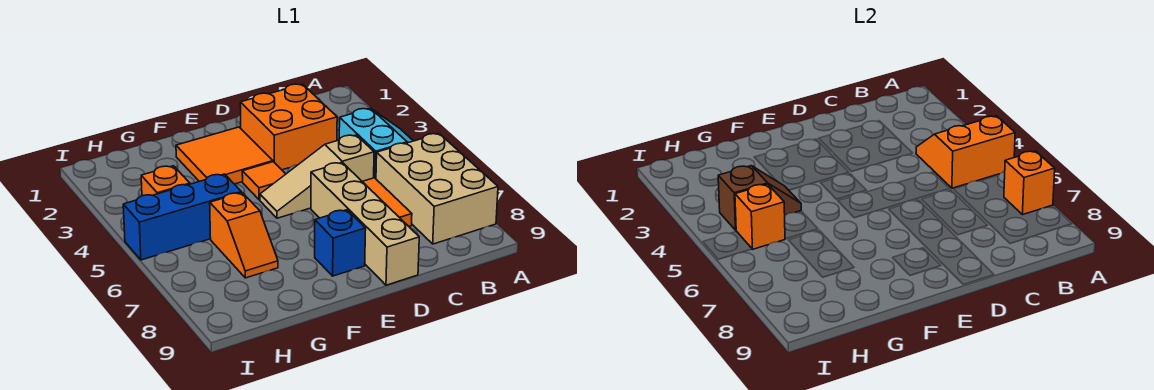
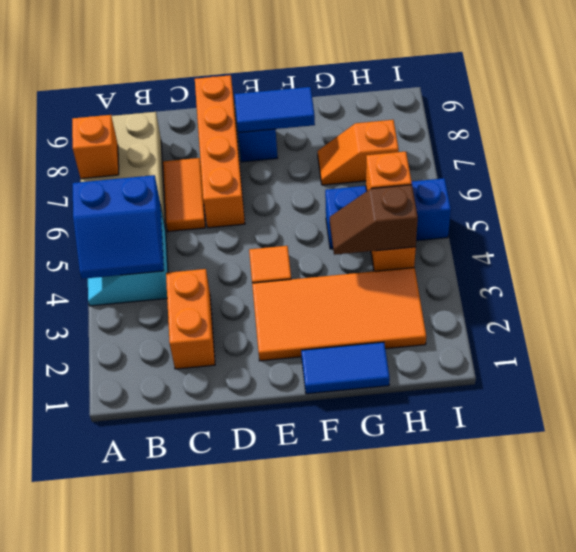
orange slope A4:B5 level 2 top 5 -> blue slope A4:B5 level 2 top 5
orange brick C2:D3 level 1 -> orange brick C2:C3 level 1
tan slope C5:E5 level 1 top C -> none
tan brick D6:D9 level 1 -> orange brick D6:D9 level 1
orange tile E2:F3 level 1 -> orange tile E2:H3 level 1
none -> blue tile E8:F8 level 2
none -> blue tile F1:G1 level 1
orange slope G6:G7 level 1 top 6 -> orange slope G7:H7 level 1 top H

